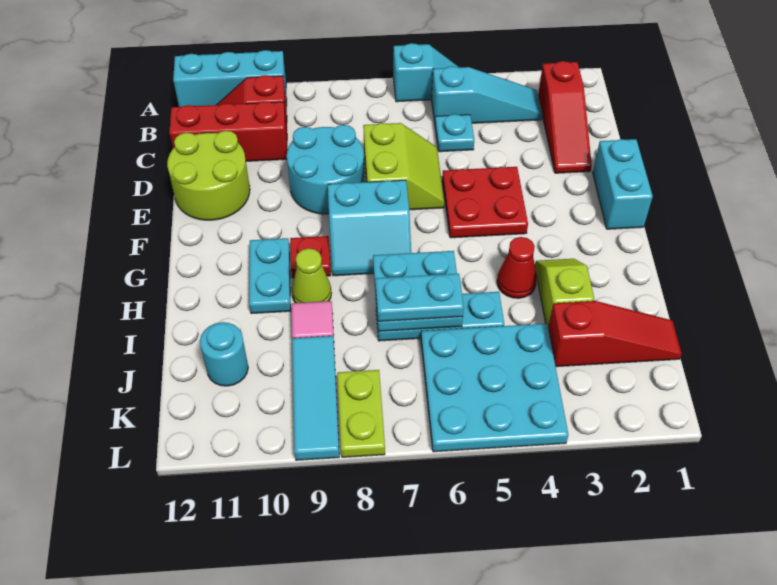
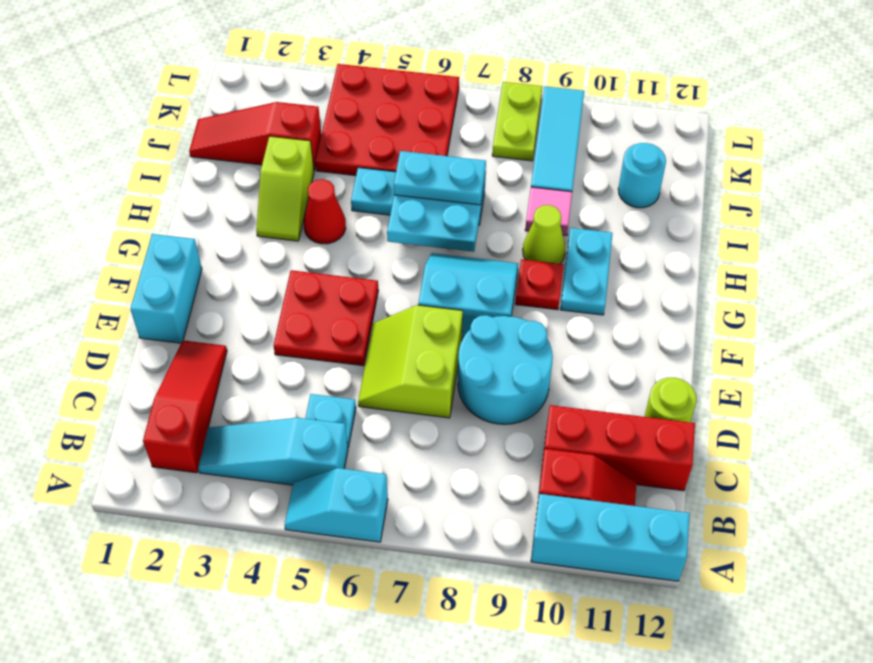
lime round brick D11:E12 level 1 -> lime round brick D12 level 1
cyan plate J4:L6 level 1 -> red plate J4:L6 level 1

